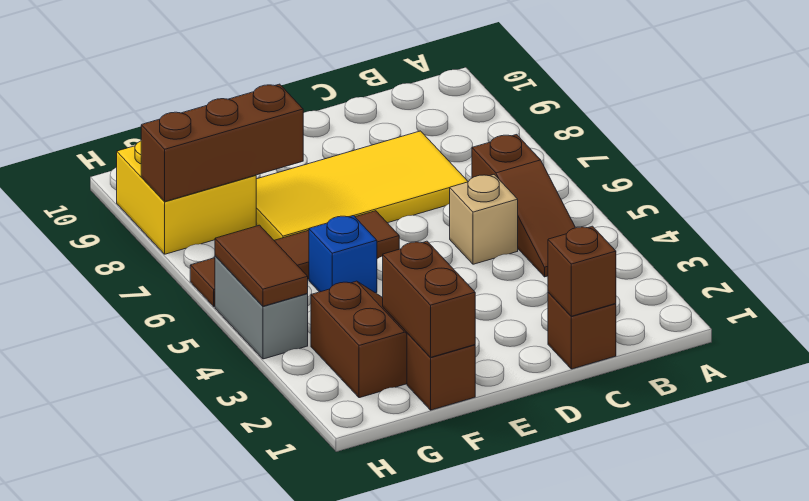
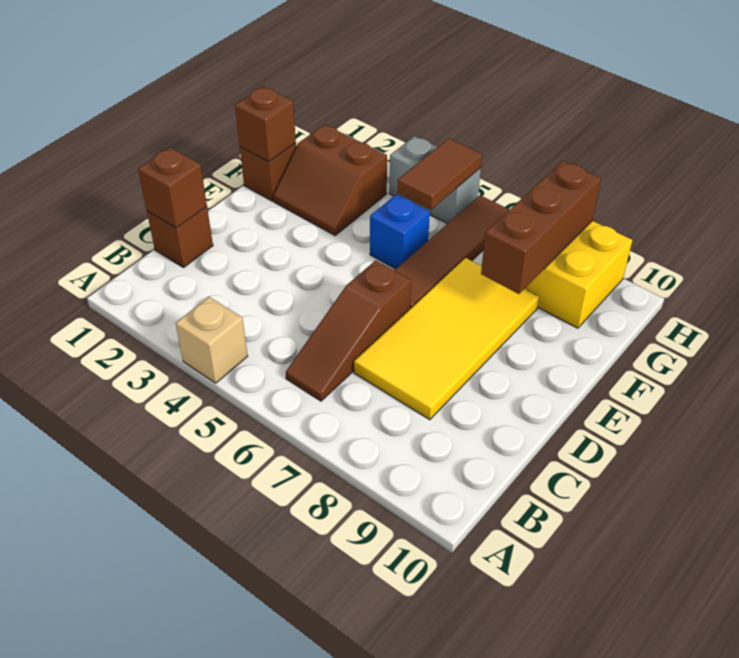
brown slope B4:B6 level 1 top 6 -> brown slope B6:D6 level 1 top D
tan brick C5 level 1 -> tan brick A4 level 1
brown brick F1:F2 level 2 -> brown brick F1 level 2
brown tile H4:H5 level 2 -> brown tile G5:H5 level 2

